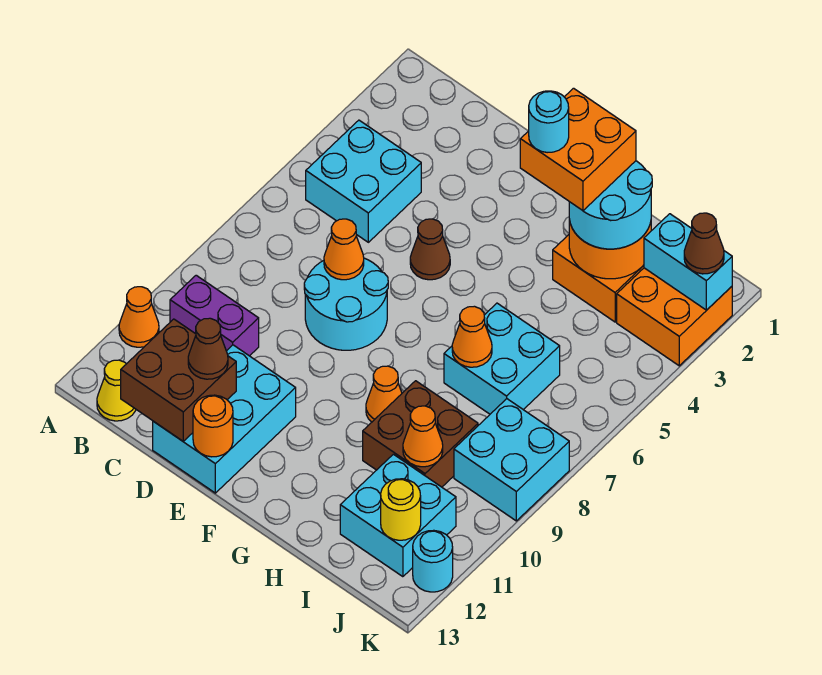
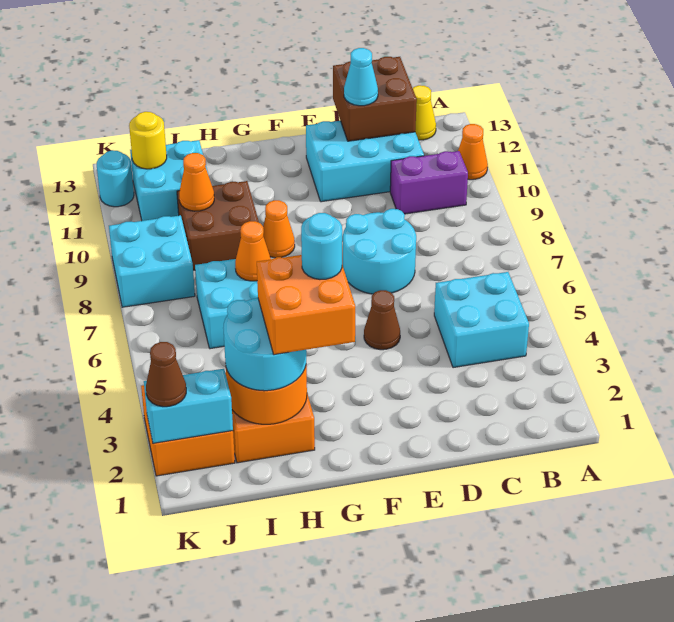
orange cone D7 level 2 -> none
cyan brick D11:E13 level 1 -> cyan brick C11:E12 level 1
brown cone D12 level 3 -> cyan cone D12 level 3
orange round brick E13 level 2 -> none

